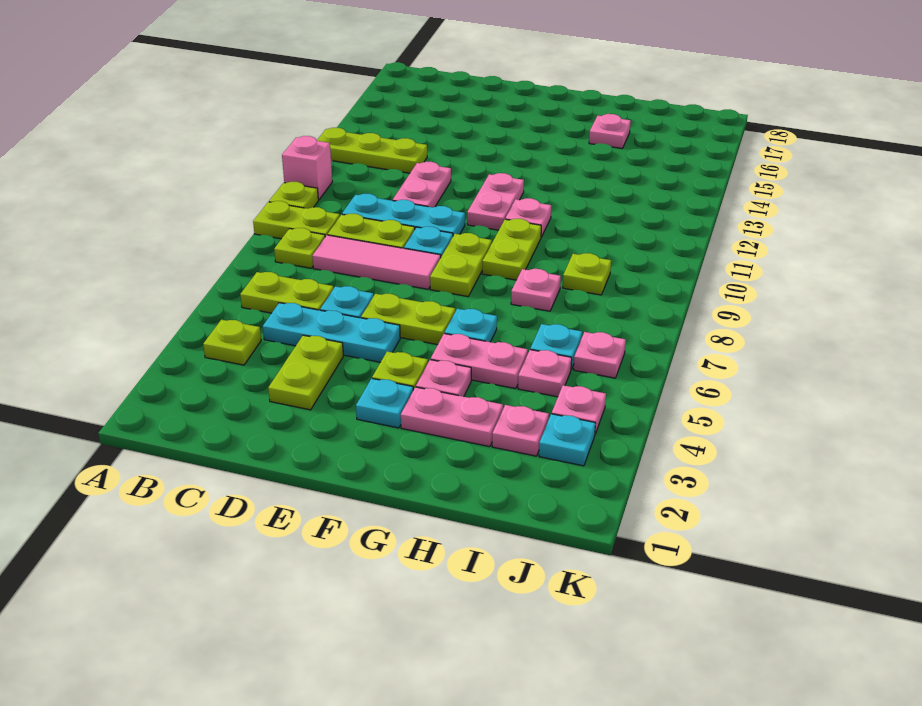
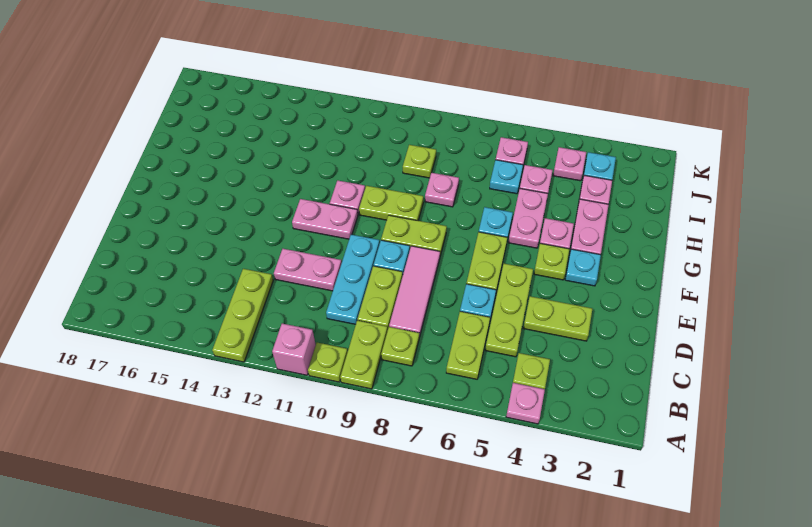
cyan plate C5:E5 level 1 -> lime plate C5:E5 level 1
pink plate H16 level 1 -> pink plate A4 level 1

